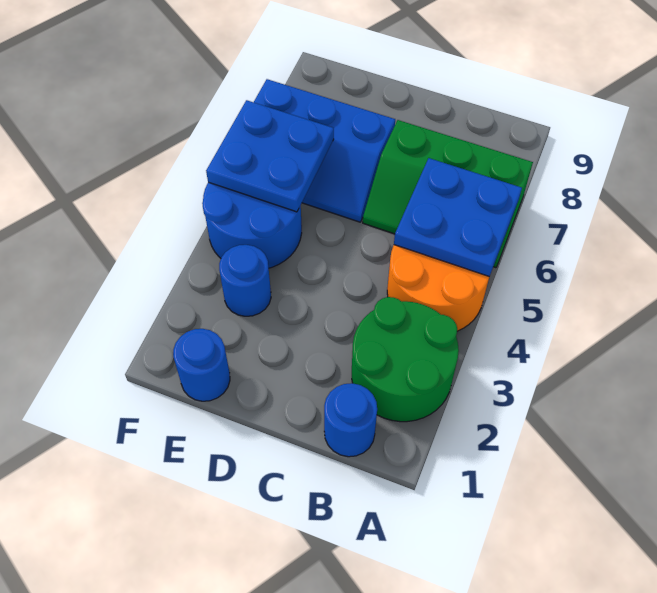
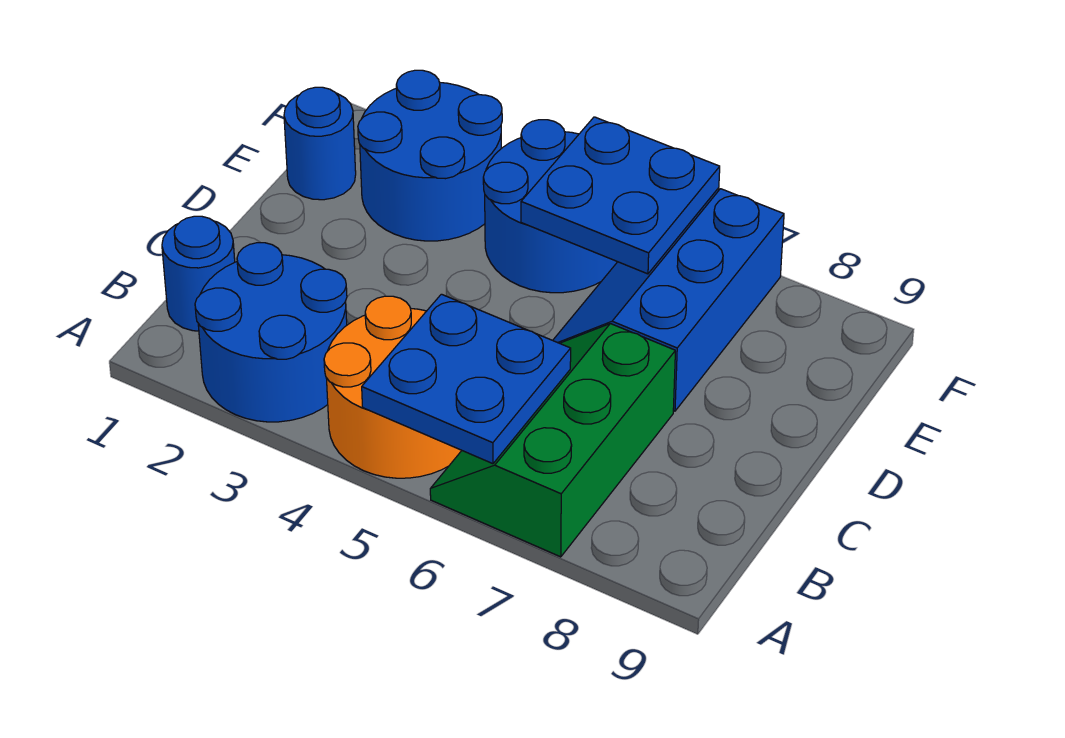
green round brick A2:B3 level 1 -> blue round brick A2:B3 level 1
blue round brick E3 level 1 -> blue round brick E2:F3 level 1

